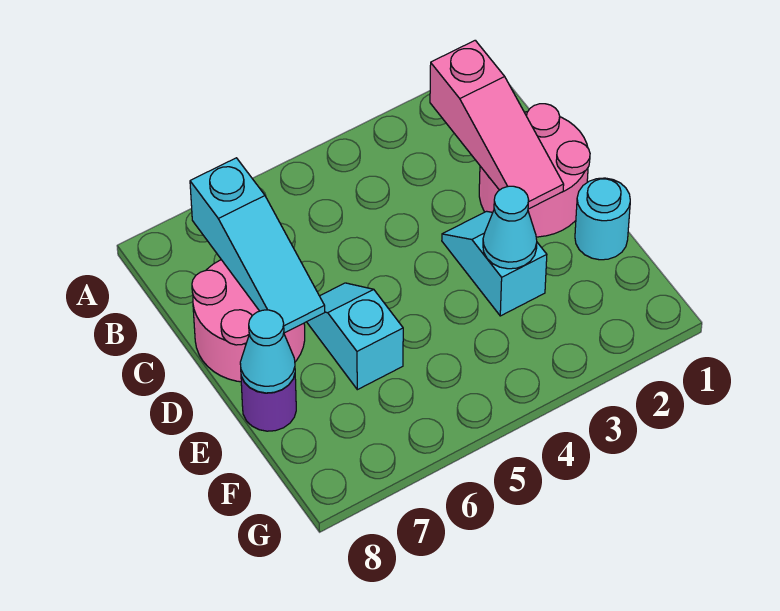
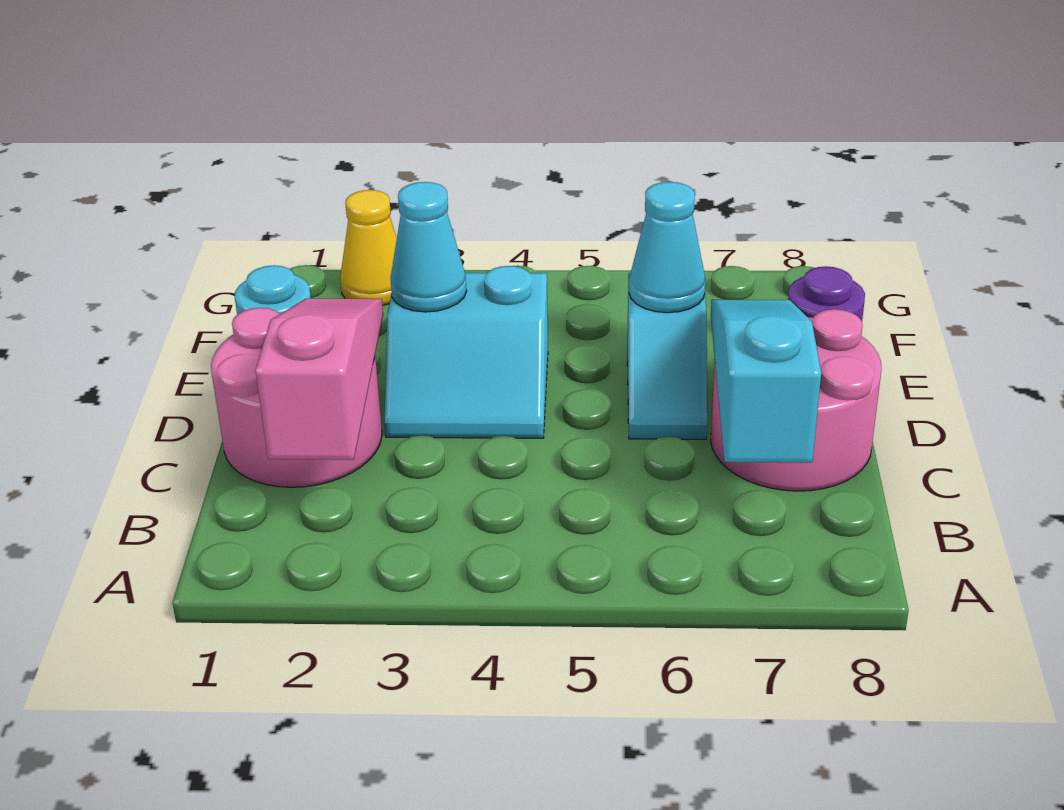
cyan slope D3:E3 level 1 top E -> cyan slope D3:E4 level 1 top E
cyan cone E8 level 2 -> cyan cone E6 level 2
none -> yellow cone G2 level 1

